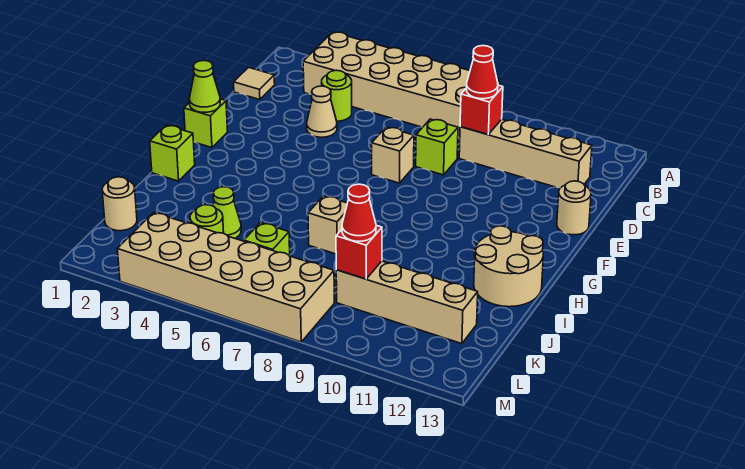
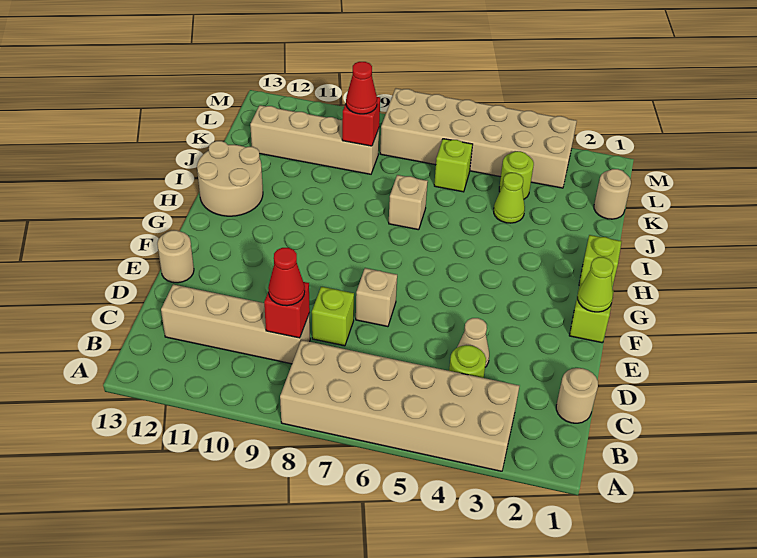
tan tile C1 level 1 -> tan round brick C1 level 1

